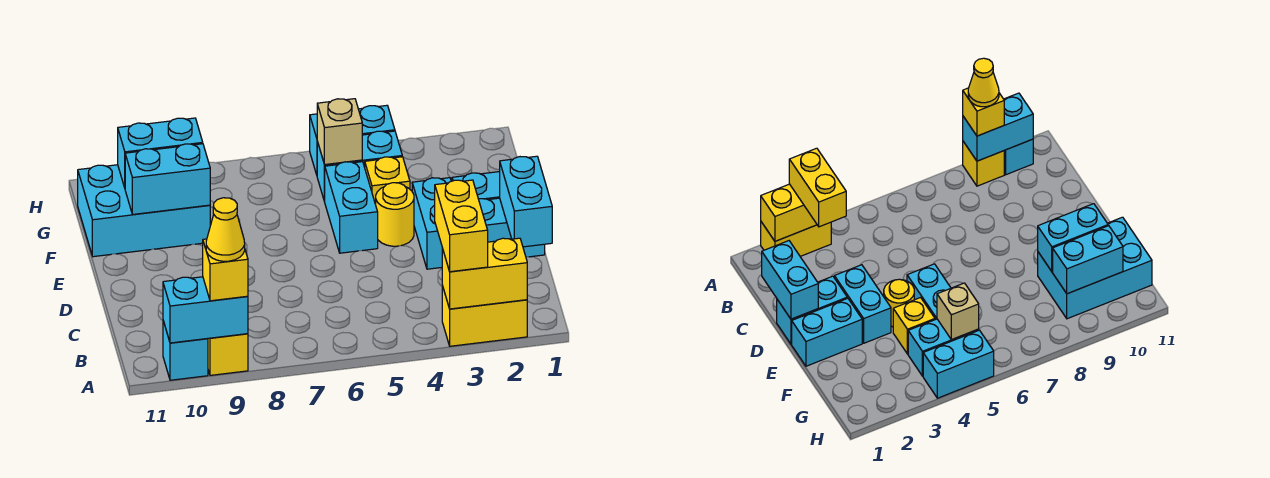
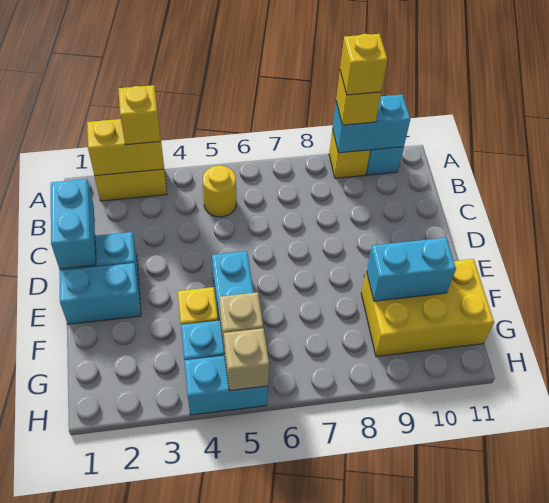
yellow brick A3:B3 level 3 -> yellow brick A3 level 3
yellow cone A9 level 4 -> yellow brick A9 level 4
cyan brick D3:E3 level 1 -> none
yellow round brick E4 level 1 -> yellow round brick B5 level 1
cyan brick F9:G11 level 1 -> yellow brick F9:G11 level 1
cyan brick G9:G10 level 2 -> none
none -> tan brick H5 level 2

